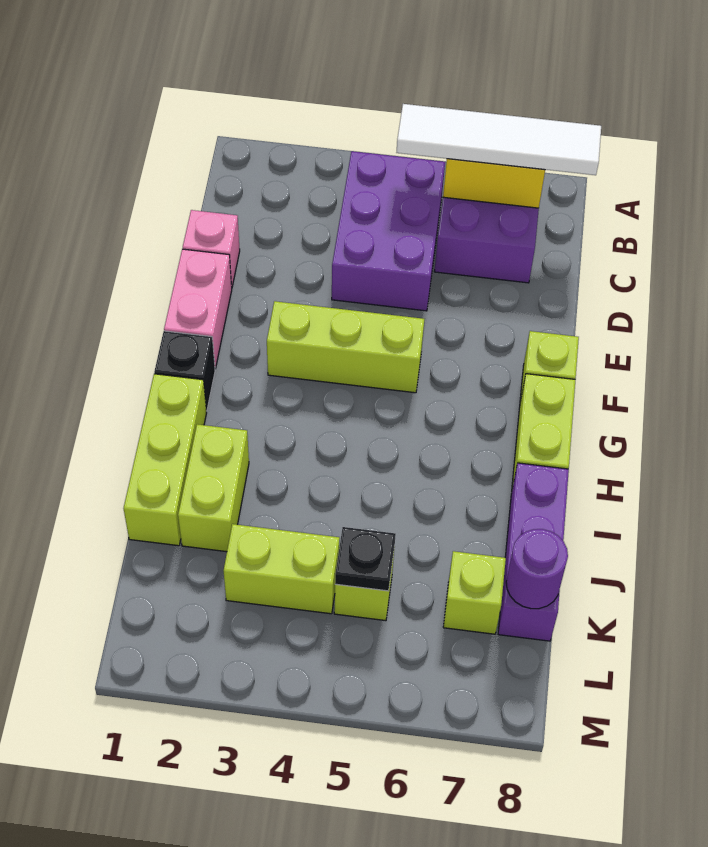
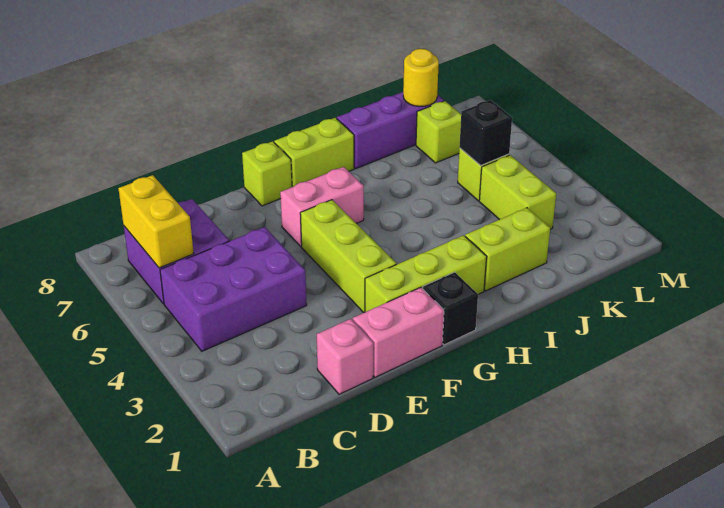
white tile B5:B8 level 3 -> none
none -> pink brick F6:G6 level 1
lime brick H1:J1 level 1 -> lime brick F2:H2 level 1
black plate K5 level 2 -> black brick K5 level 2
purple round brick K8 level 2 -> yellow round brick K8 level 2

